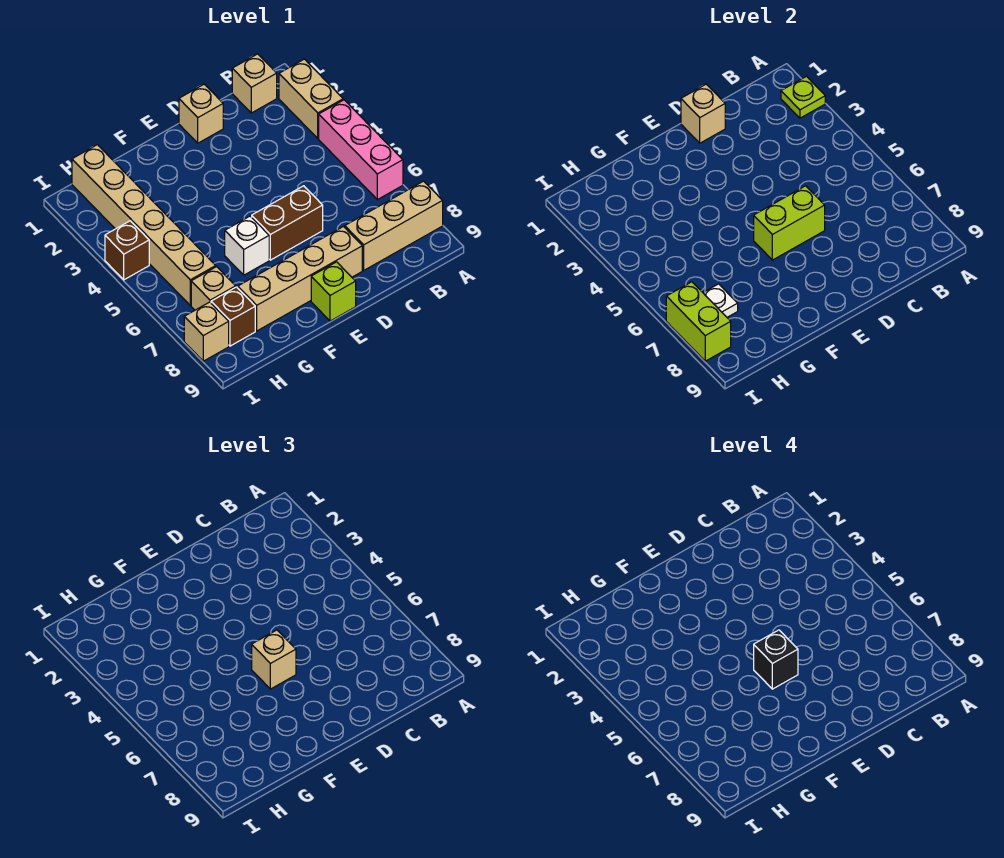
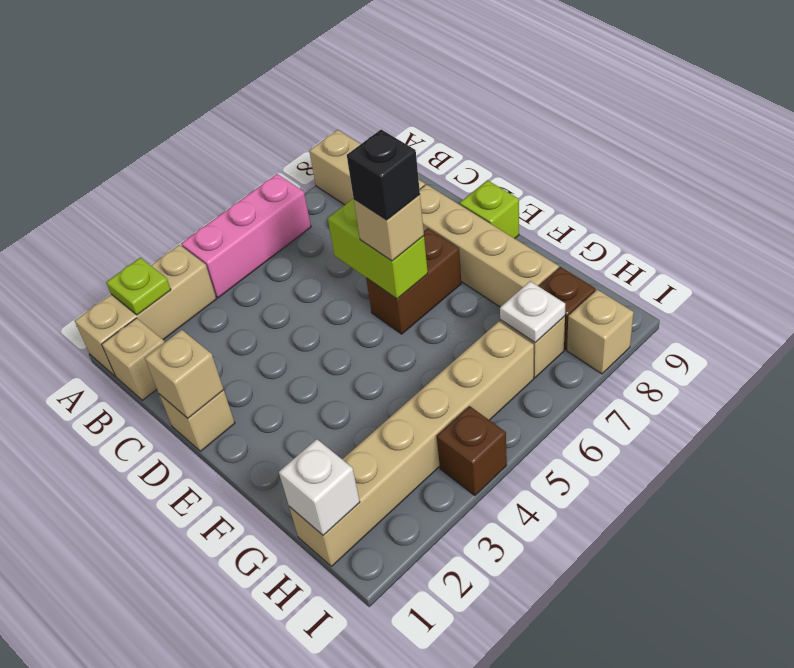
tan brick A2:A3 level 1 -> tan brick A1:A3 level 1
brown brick D6:E6 level 1 -> brown brick E6:E7 level 1
white brick F6 level 1 -> white brick H1 level 2
lime brick I7:I8 level 2 -> none

